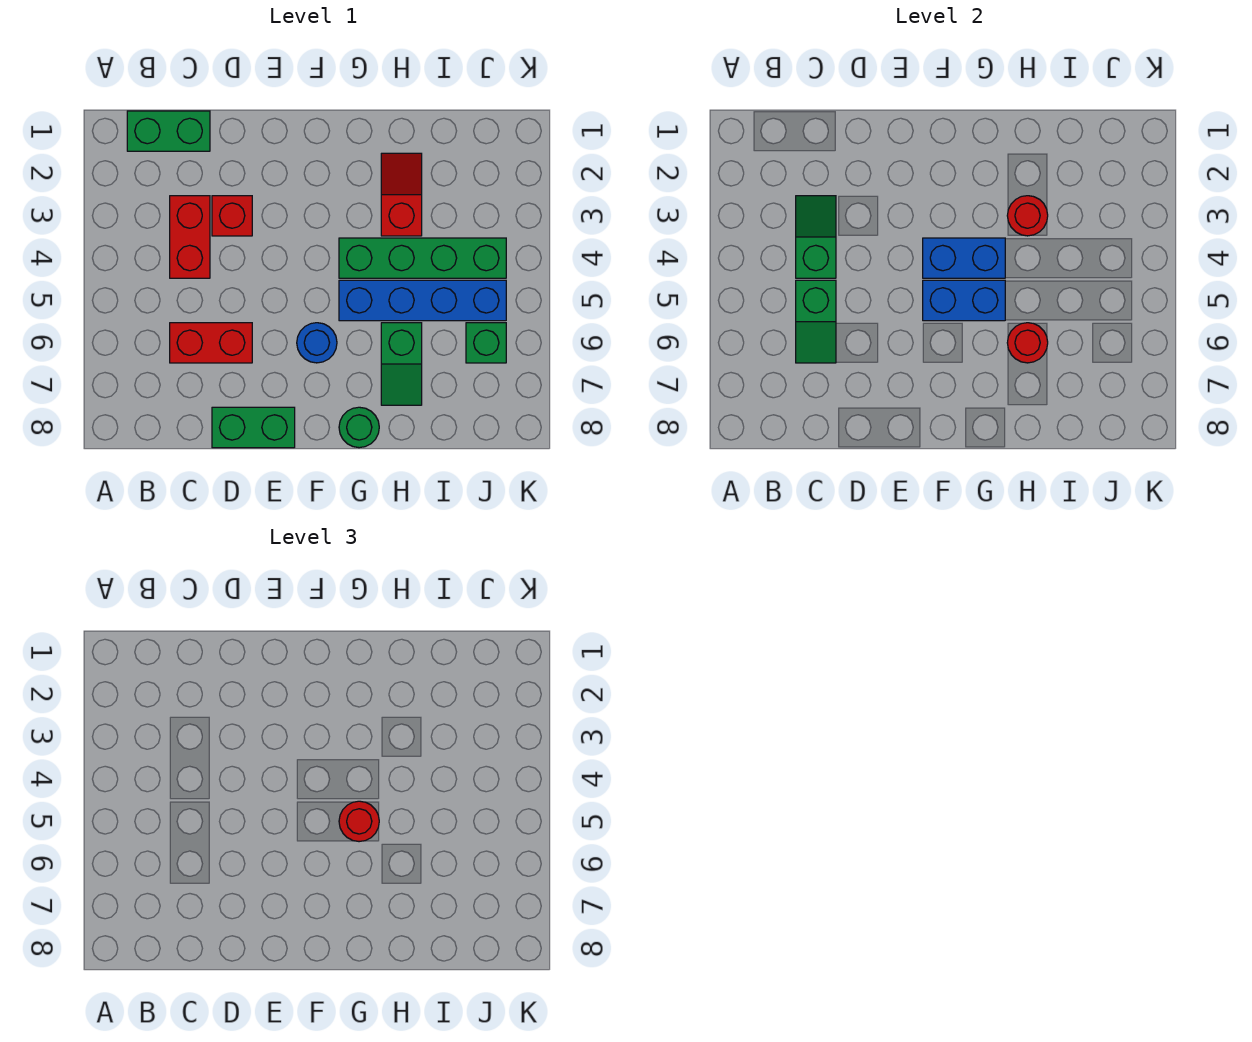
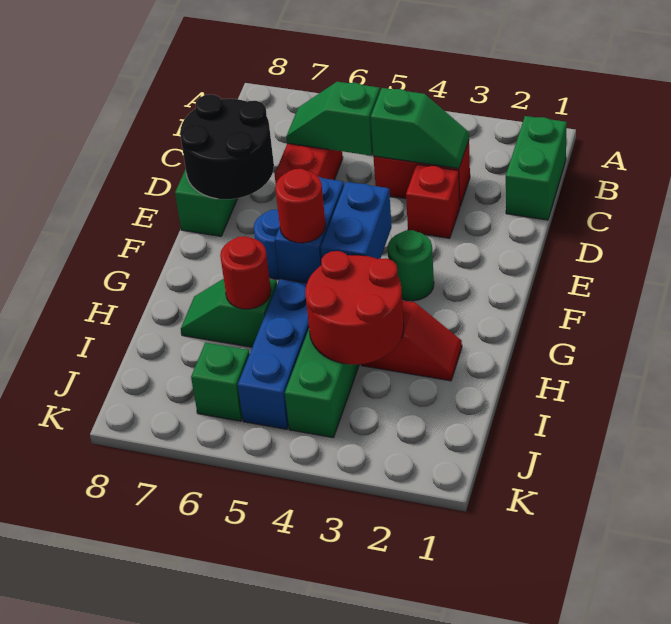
none -> black round brick D7:E8 level 2
green round brick G8 level 1 -> green round brick F3 level 1
red round brick H3 level 2 -> red round brick H3:I4 level 2

